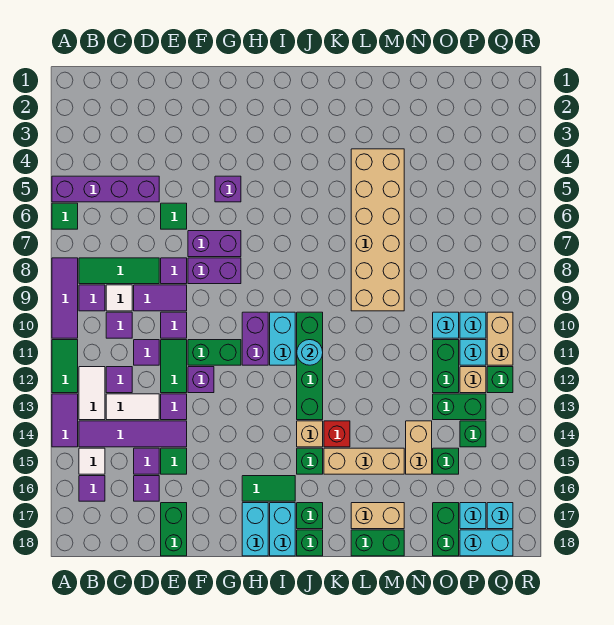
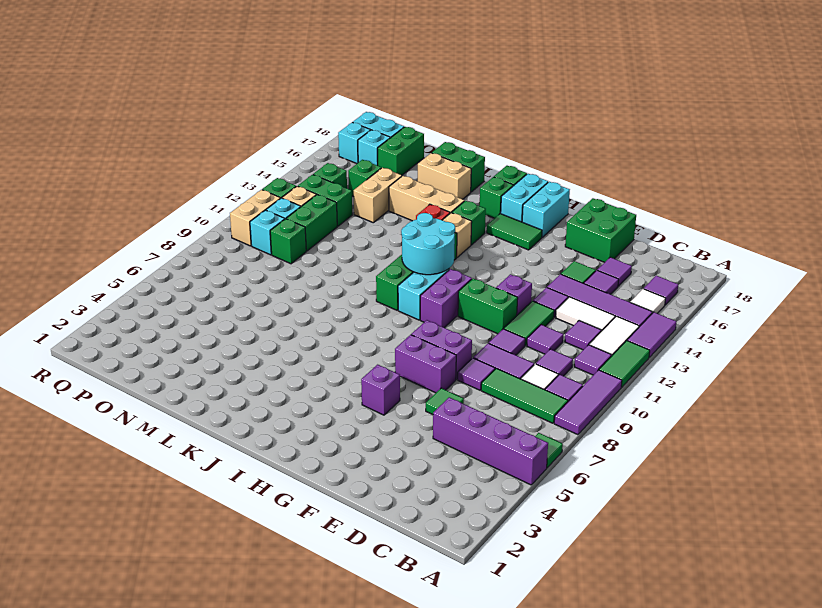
none -> purple tile B11 level 1
green brick E17:E18 level 1 -> green brick E17:F18 level 1
cyan round brick J11 level 2 -> cyan round brick I11:J12 level 2
tan brick L4:M9 level 1 -> none
cyan brick O10 level 1 -> green brick O10 level 1

